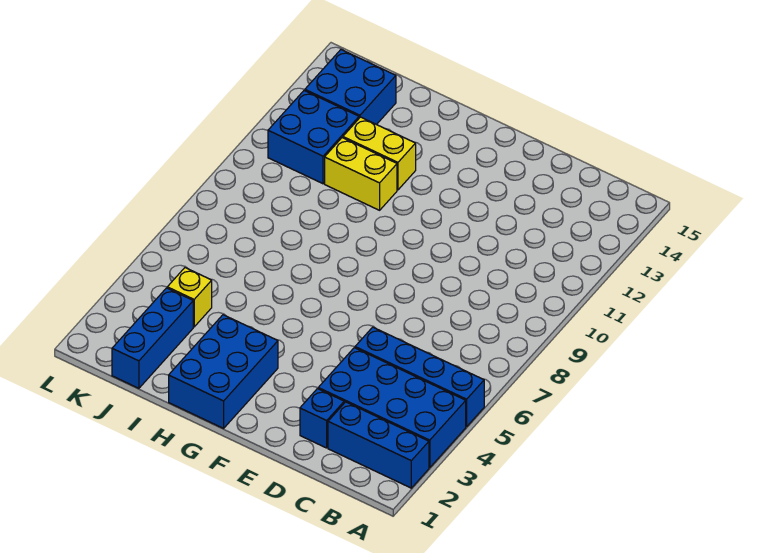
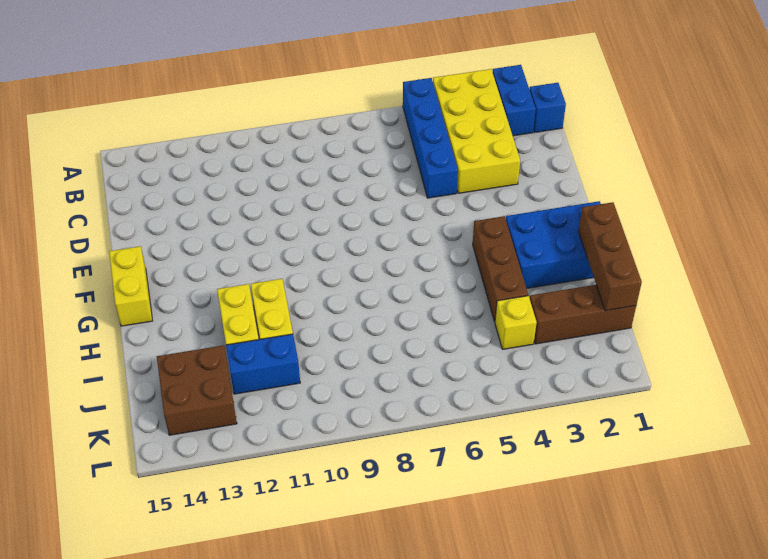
blue brick A2:C2 level 1 -> blue brick A2:B2 level 1
blue brick A3:D4 level 1 -> yellow brick A3:D4 level 1
blue brick D2 level 1 -> blue brick B1 level 1
none -> yellow brick F15:G15 level 1
none -> brown brick G4:I4 level 1
none -> brown brick H1:J1 level 2
blue brick J1:J3 level 1 -> brown brick J1:J3 level 1
blue brick J11:K12 level 1 -> blue brick J11:J12 level 1
blue brick J13:K14 level 1 -> brown brick J13:K14 level 1

